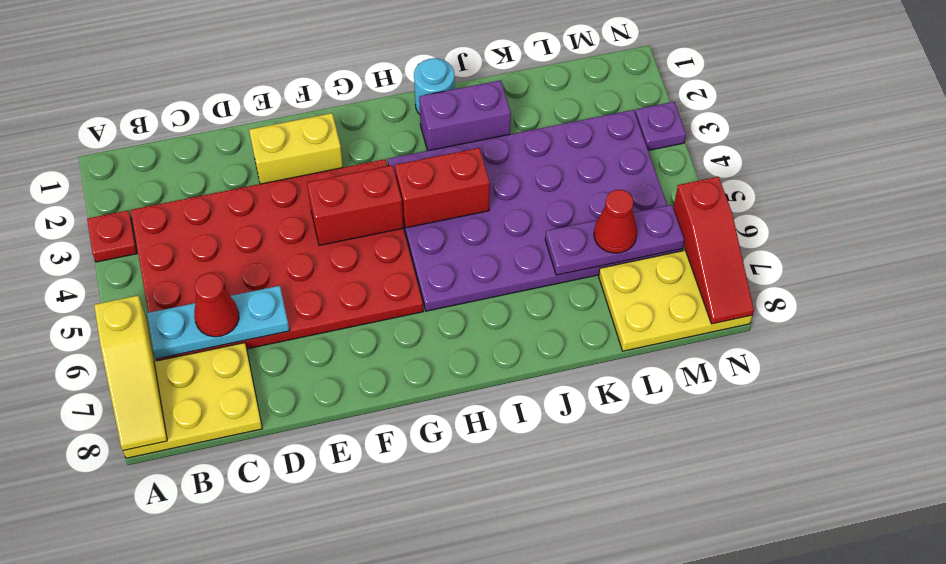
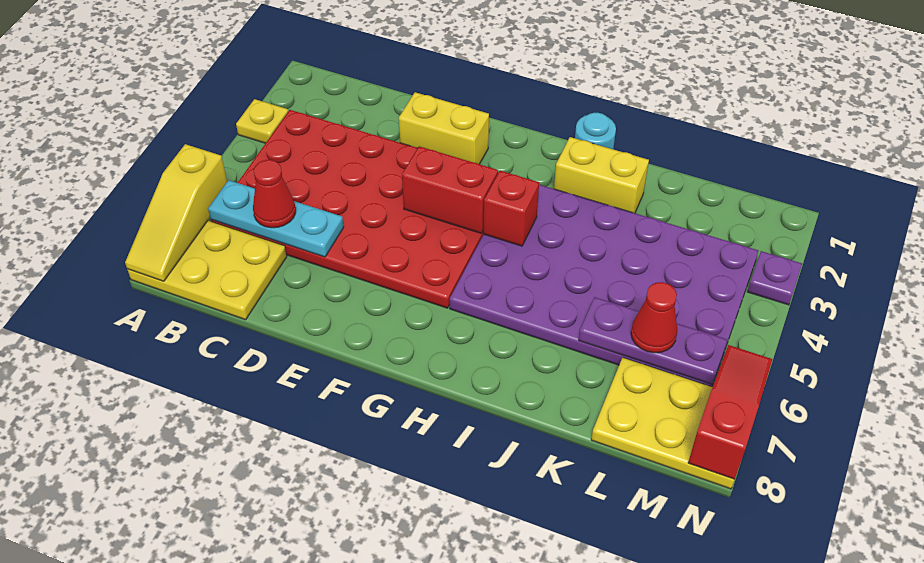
red plate A3 level 1 -> yellow plate A3 level 1
red brick H4:I4 level 2 -> red brick H4 level 2
purple brick I2:J2 level 1 -> yellow brick I2:J2 level 1
red slope N6:N8 level 2 top 6 -> red slope N6:N8 level 2 top 8

